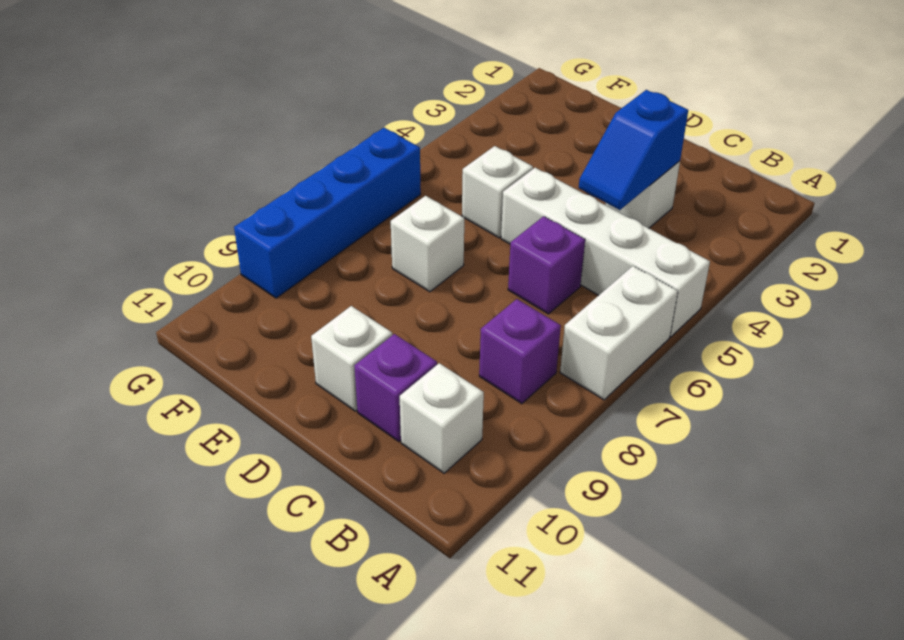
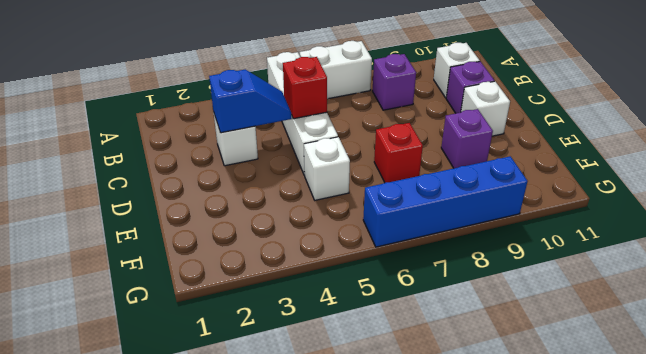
none -> red brick C5 level 2
purple brick C6 level 1 -> purple brick E9 level 1
white brick E7 level 1 -> red brick E7 level 1

